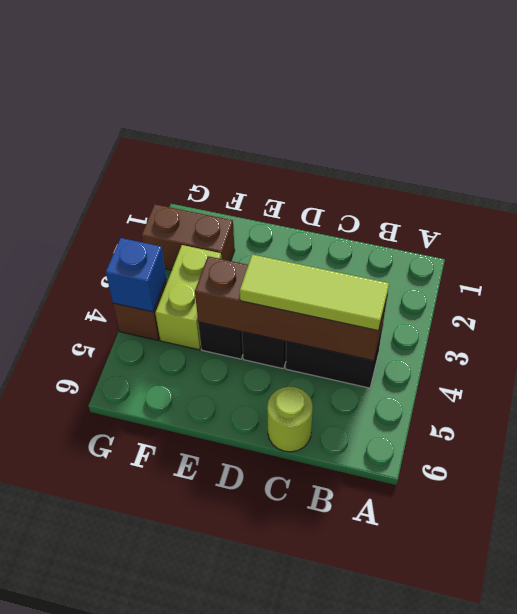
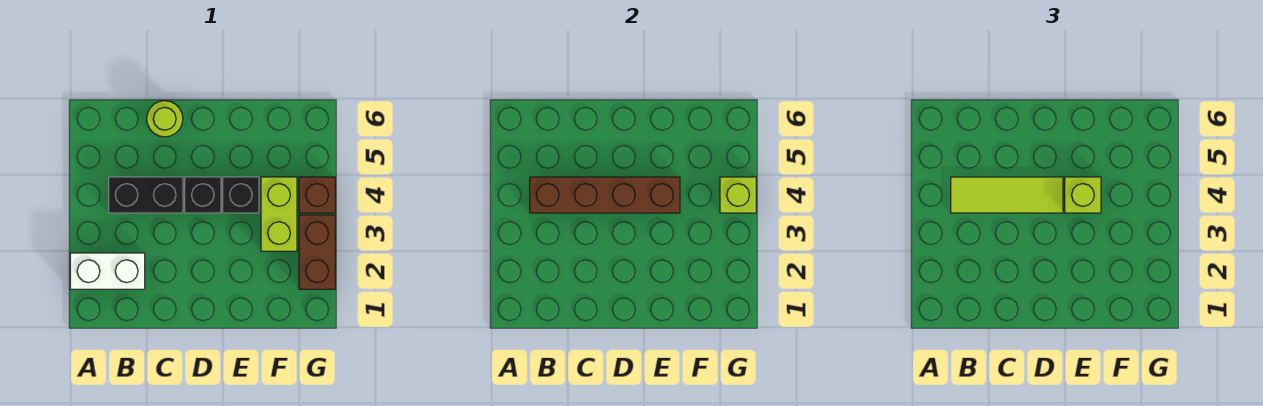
none -> white brick A2:B2 level 1
none -> lime brick E4 level 3
brown brick F2:G2 level 1 -> brown brick G2:G3 level 1
blue brick G4 level 2 -> lime brick G4 level 2

